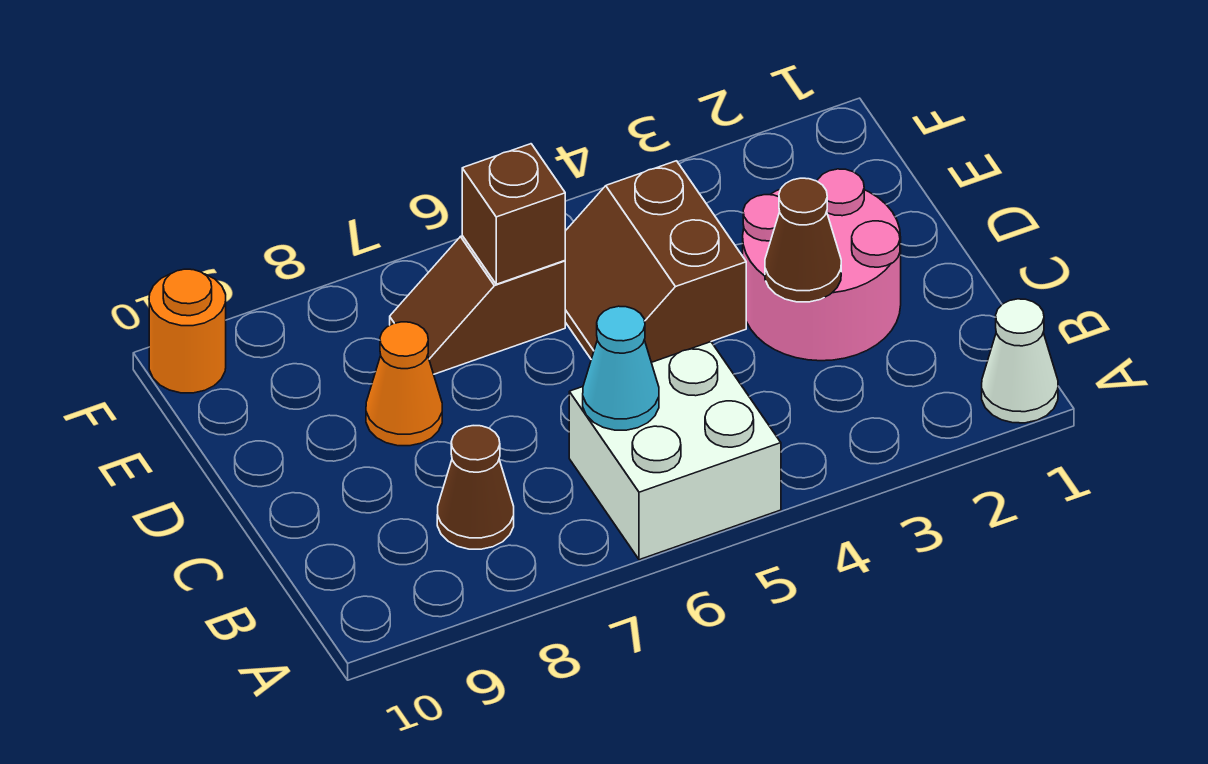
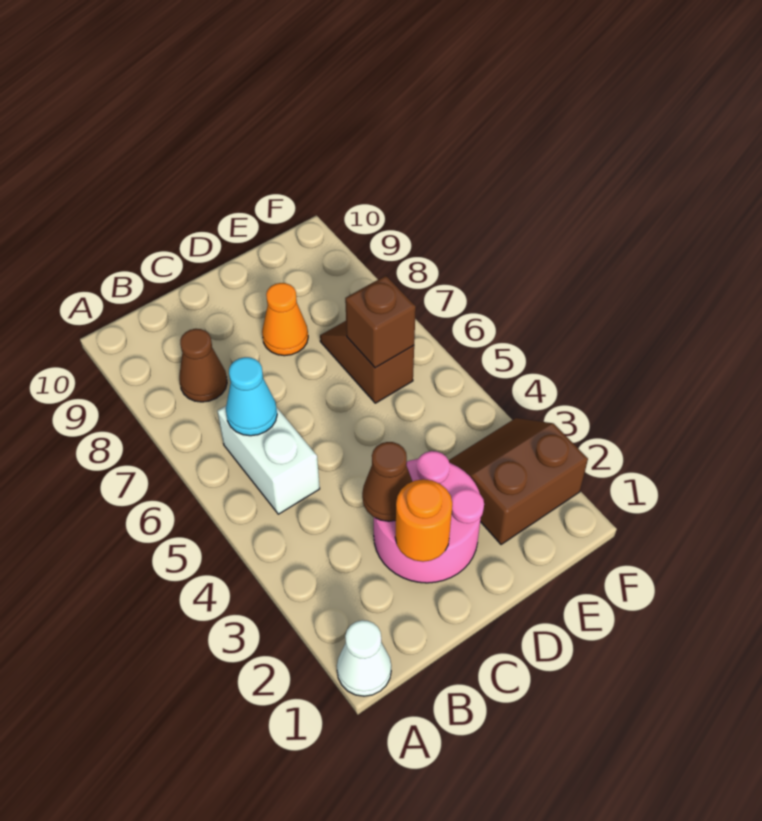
white brick A5:B6 level 1 -> white brick B5:B6 level 1
brown slope D4:E5 level 1 top 4 -> brown slope E2:F3 level 1 top 2
orange round brick F10 level 1 -> orange round brick C2 level 2

